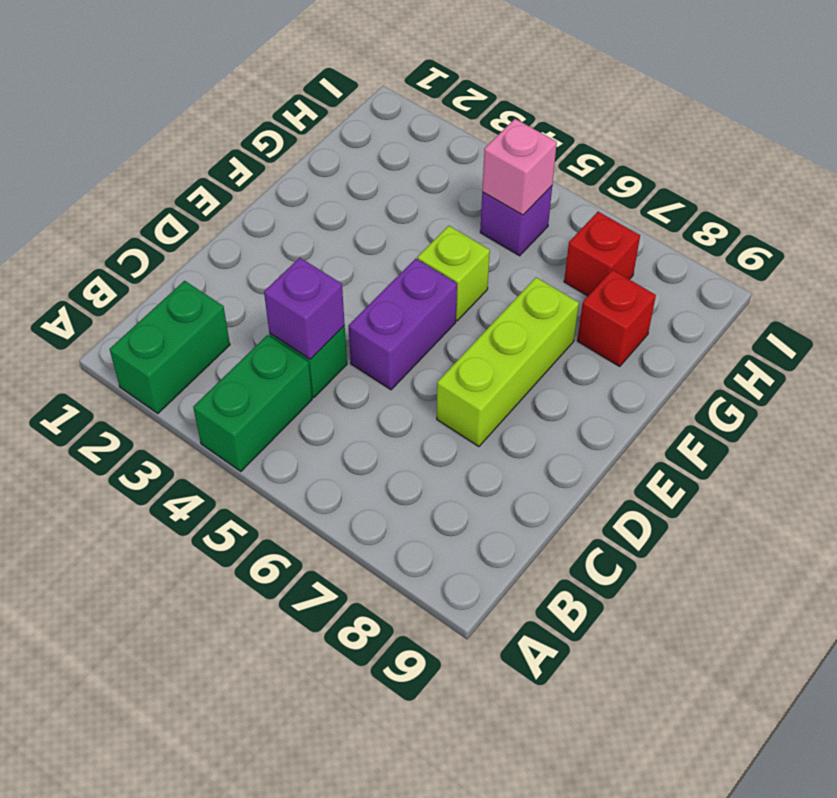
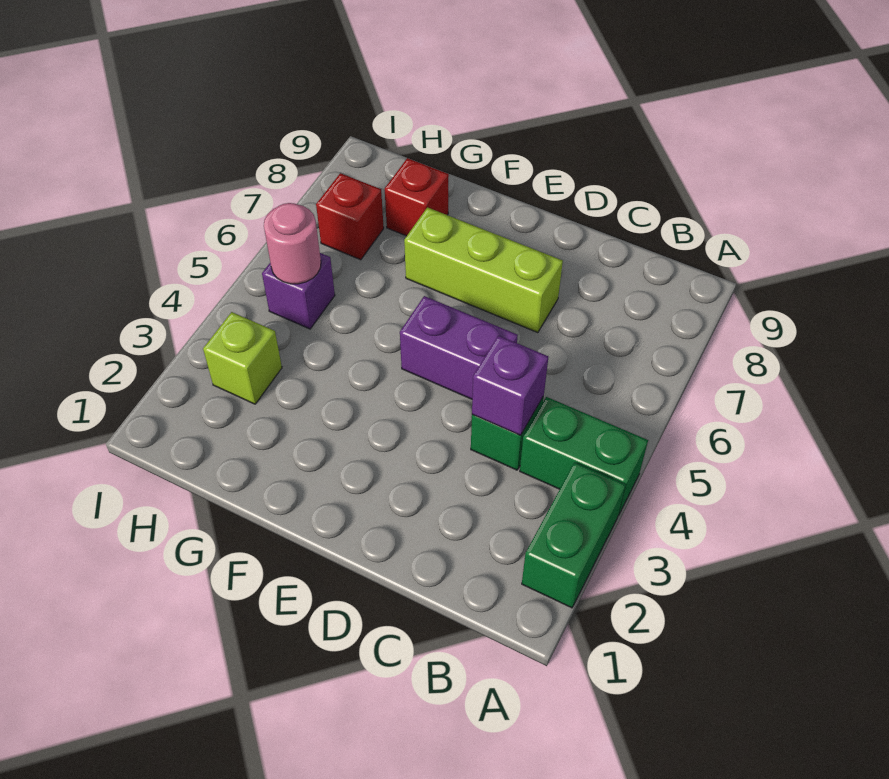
green brick A2:B2 level 1 -> green brick A2:A3 level 1
lime brick F5 level 1 -> lime brick H3 level 1
pink brick H5 level 2 -> pink round brick H5 level 2

